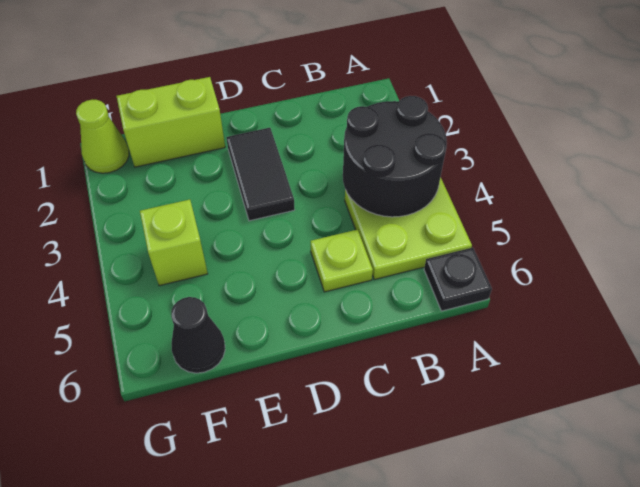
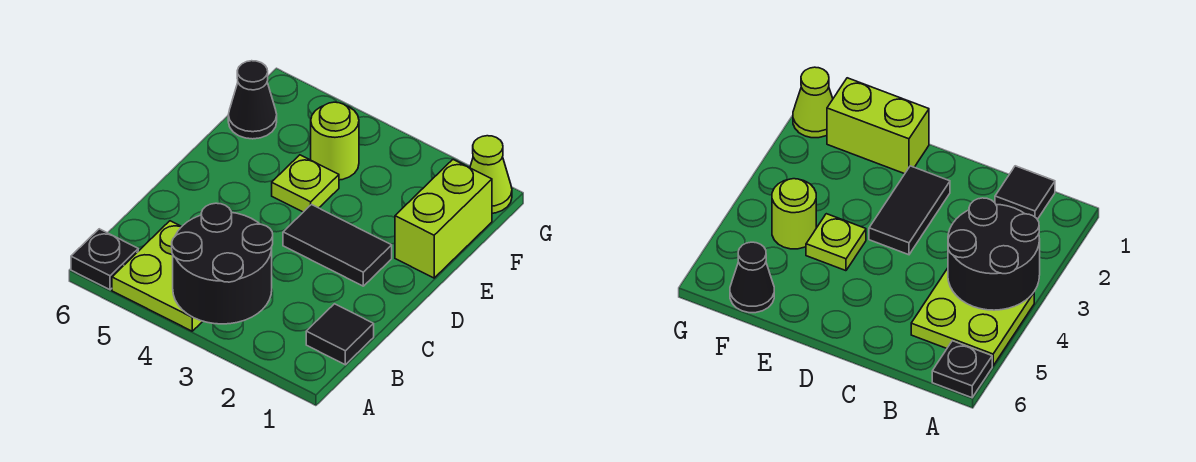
none -> black tile B1 level 1
lime plate C5 level 1 -> lime plate E4 level 1
lime brick F4 level 1 -> lime round brick F4 level 1

